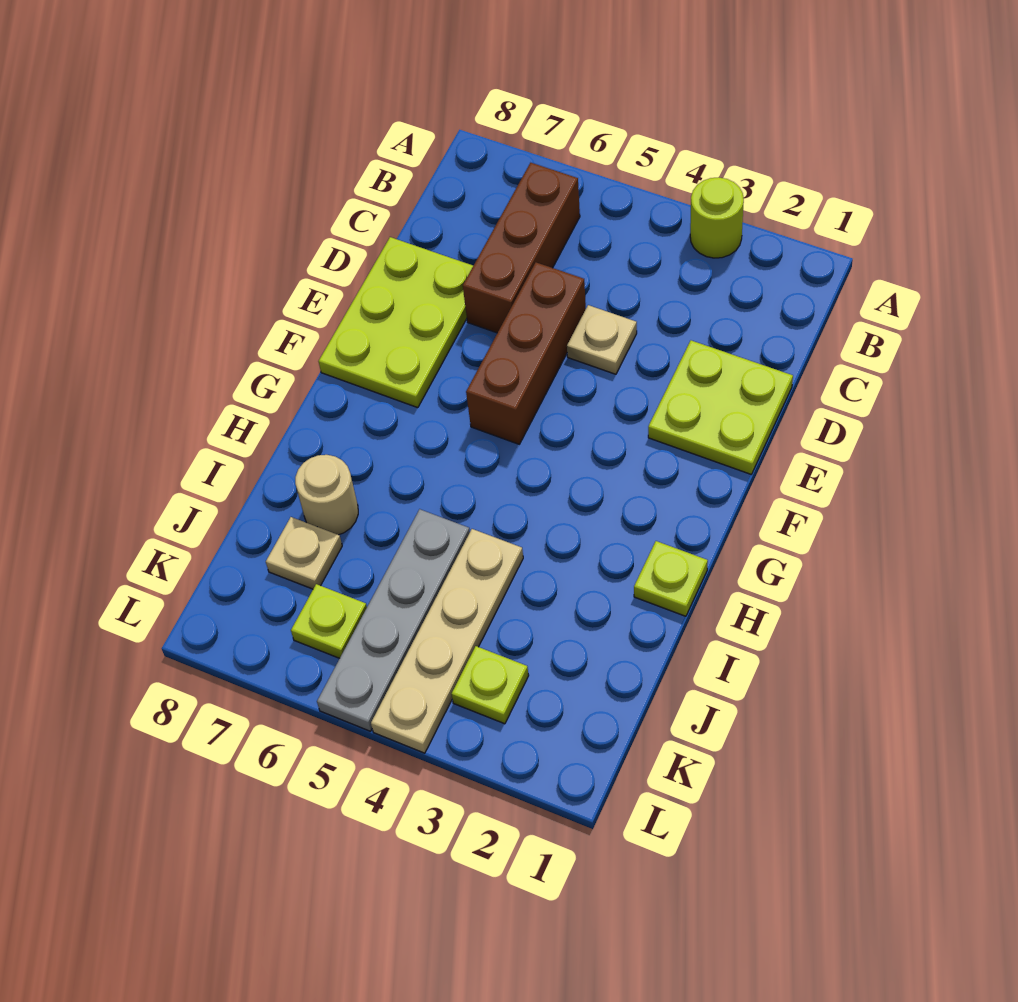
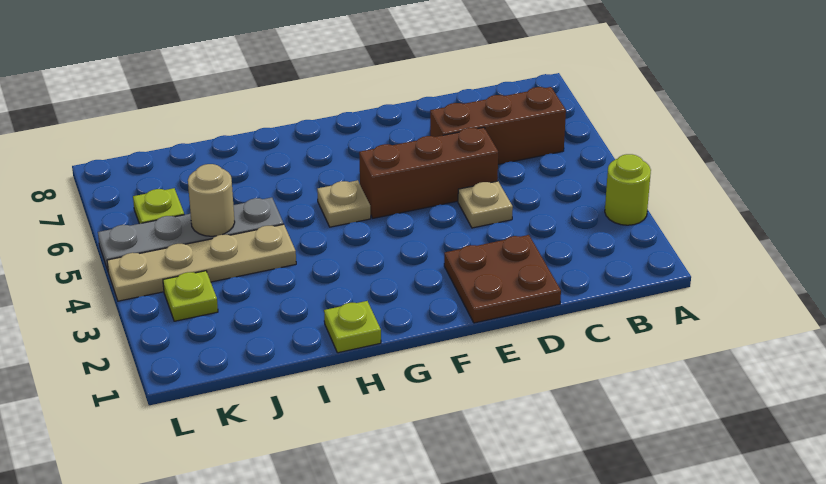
lime plate D1:E2 level 1 -> brown plate D1:E2 level 1
lime plate D7:F8 level 1 -> none
tan round brick I7 level 1 -> tan round brick J5 level 2
tan plate J7 level 1 -> tan plate G5 level 1

